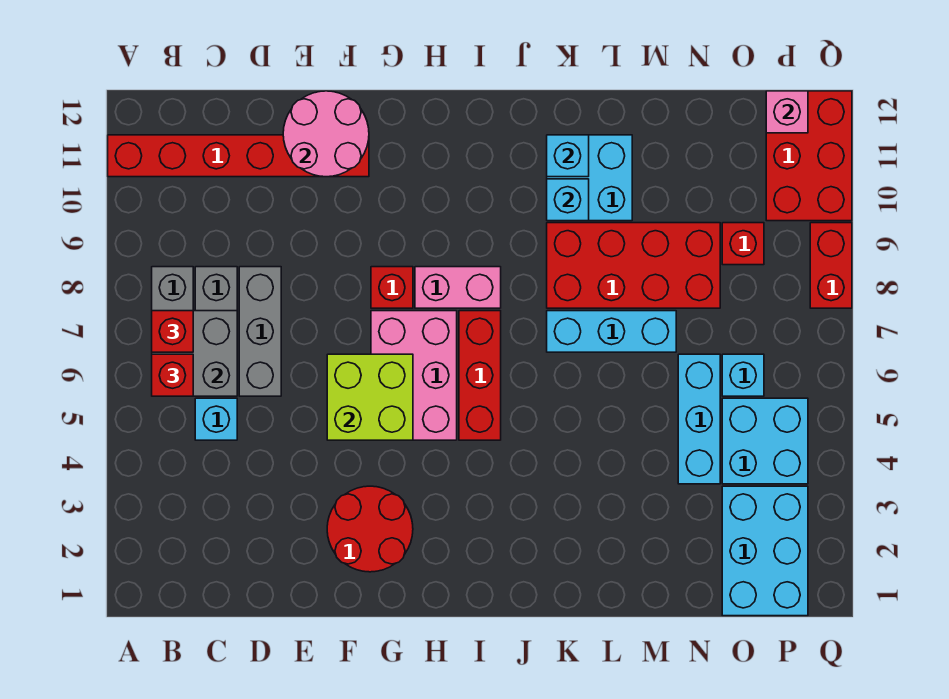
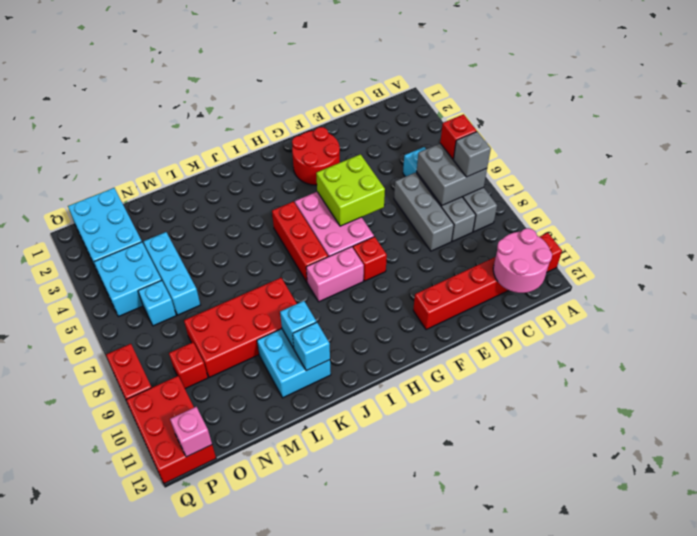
red brick B7 level 3 -> grey brick B7 level 3
pink round brick E11:F12 level 2 -> pink round brick B11:C12 level 2
cyan brick K7:M7 level 1 -> none

